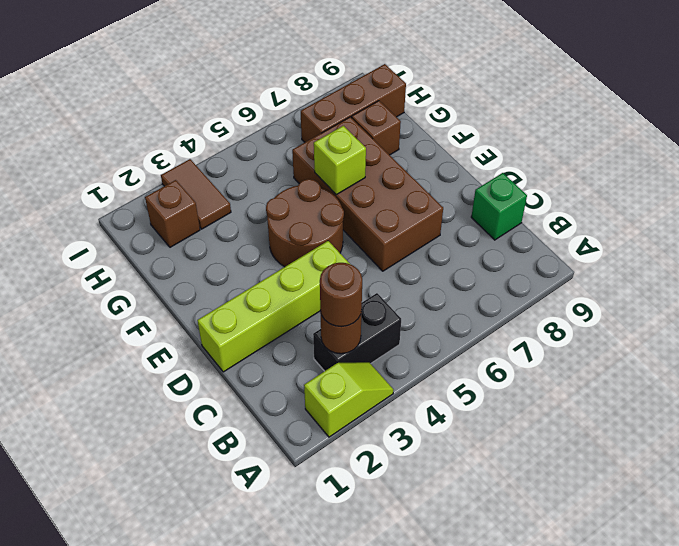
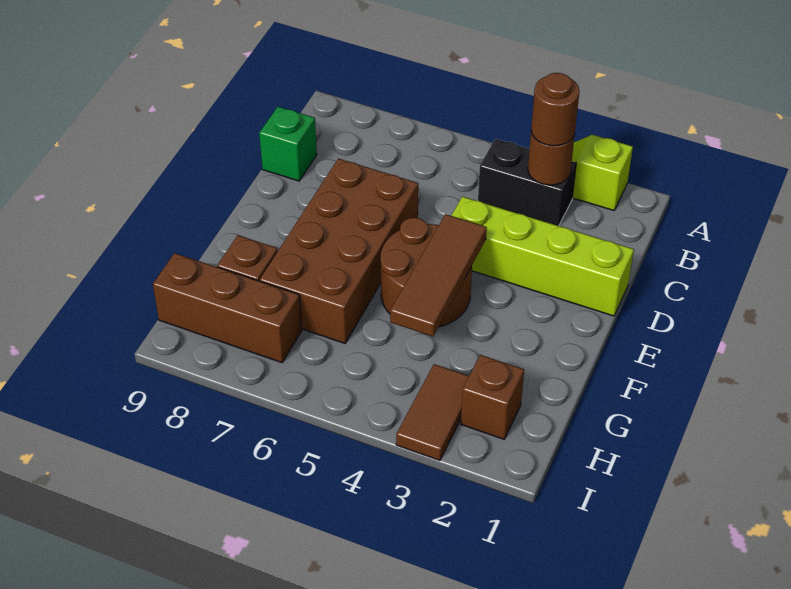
none -> brown tile E4:G4 level 2
lime brick F6 level 2 -> none

